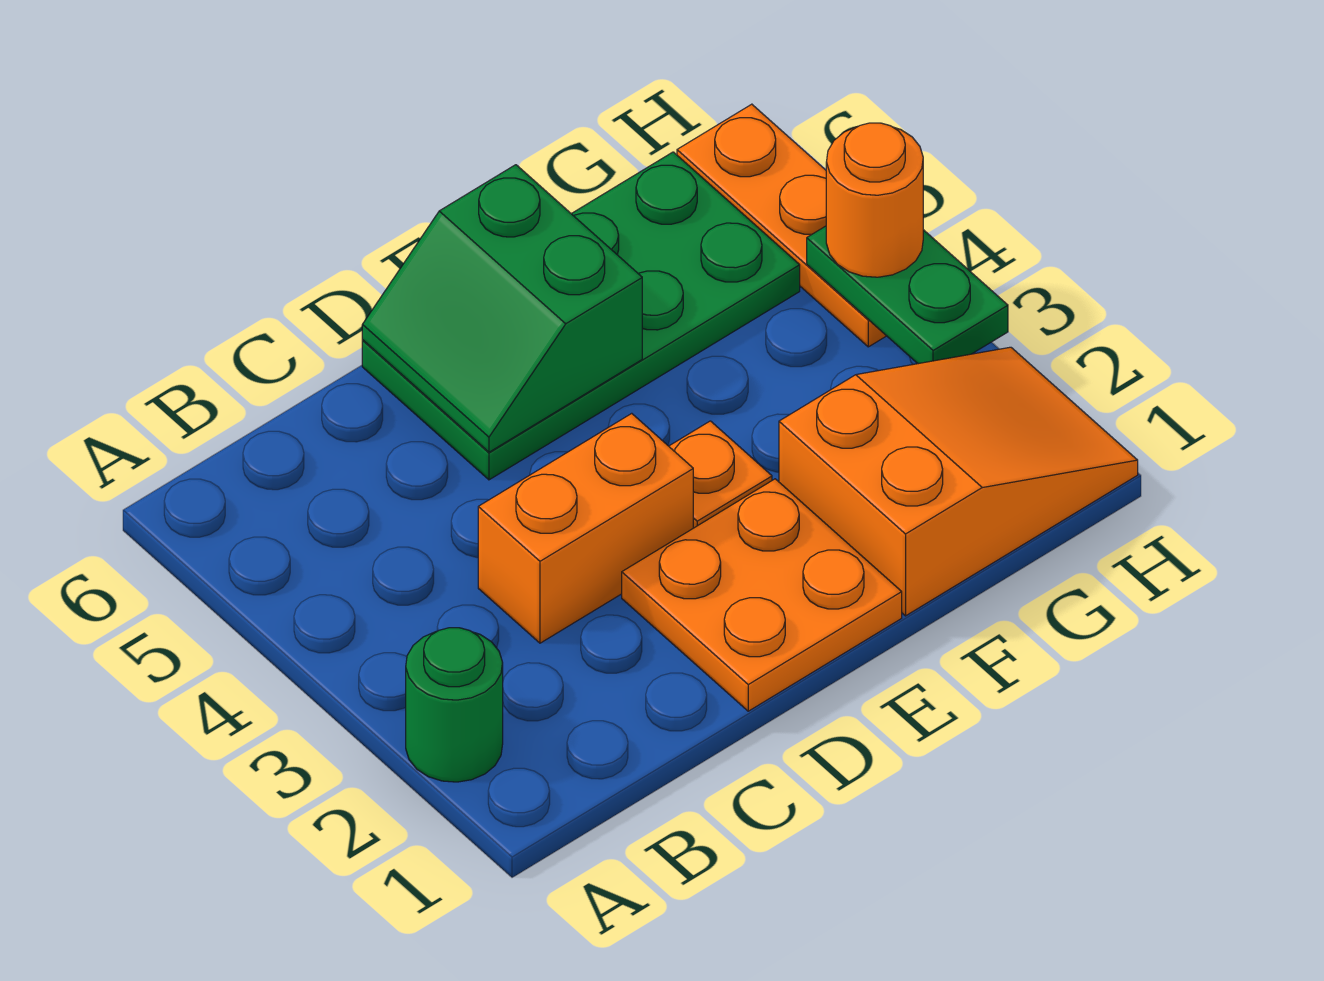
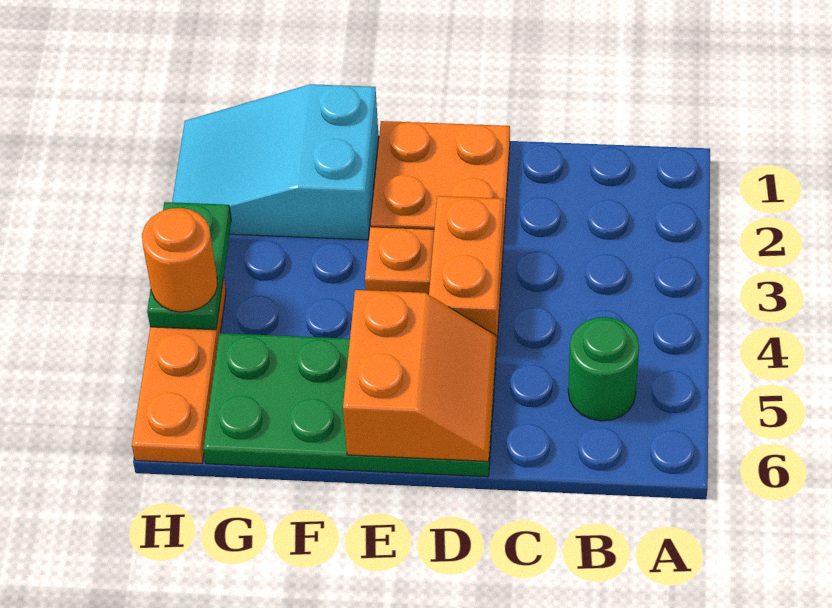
green round brick A2 level 1 -> green round brick B5 level 1
orange brick C3:D3 level 1 -> orange brick D3:D4 level 1
green slope D5:E6 level 2 top E -> orange slope D5:E6 level 2 top E
orange slope F1:H2 level 1 top F -> cyan slope F1:H2 level 1 top F

